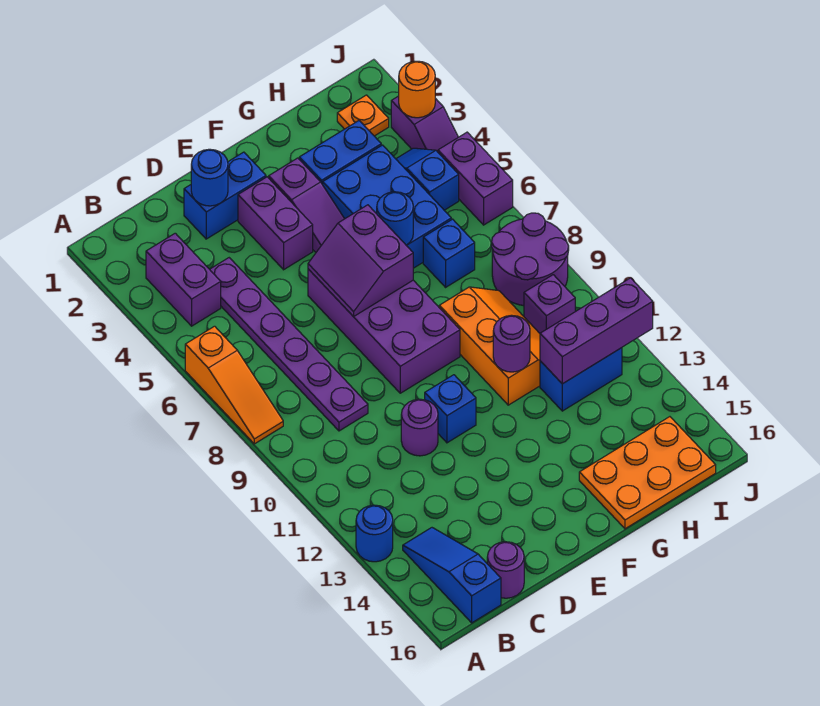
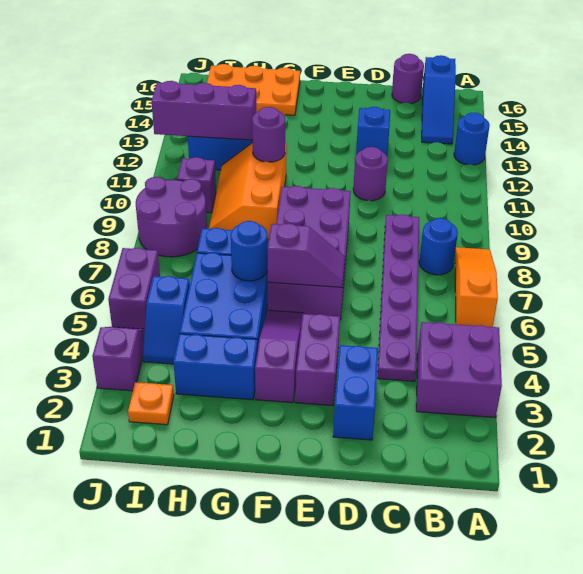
purple brick B3:B4 level 1 -> purple brick A3:B4 level 1
blue brick D2:E2 level 1 -> blue brick D2:D3 level 1
blue round brick D2 level 2 -> blue round brick B8 level 1
purple slope E6:F7 level 2 top F -> purple slope E6:F6 level 2 top F
blue brick E11 level 1 -> blue brick D13 level 1
orange round brick J3 level 2 -> none

